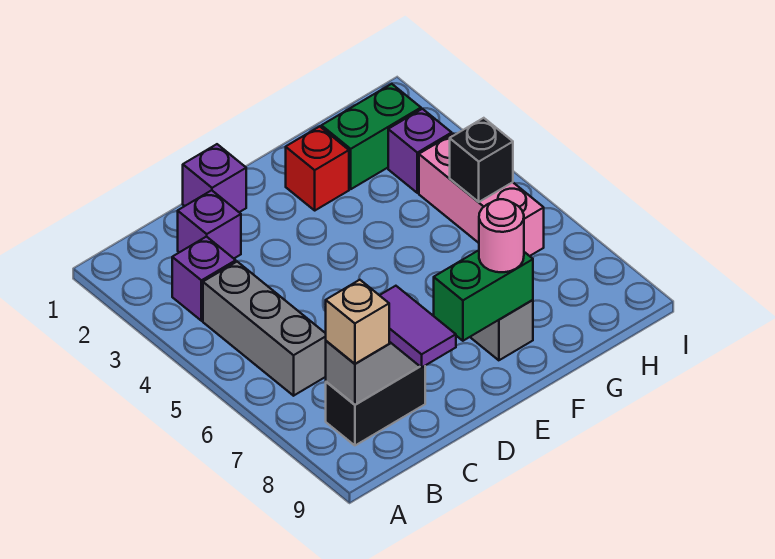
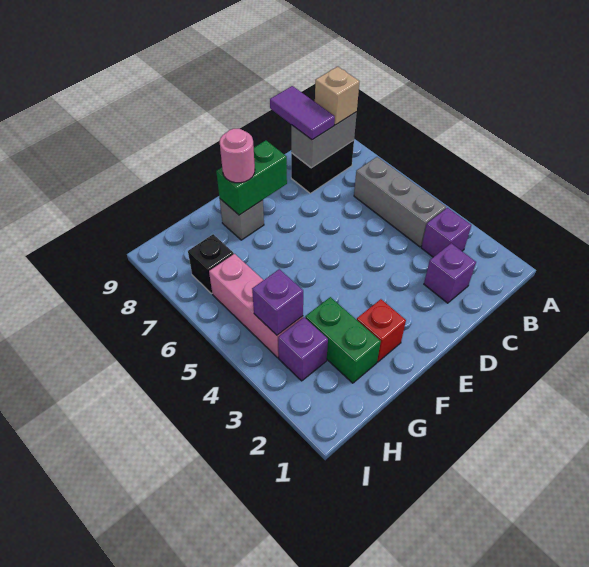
purple brick D1 level 1 -> purple brick H4 level 2
green brick G2:H2 level 1 -> green brick G2:G3 level 1
black brick H5 level 2 -> black brick H7 level 1

